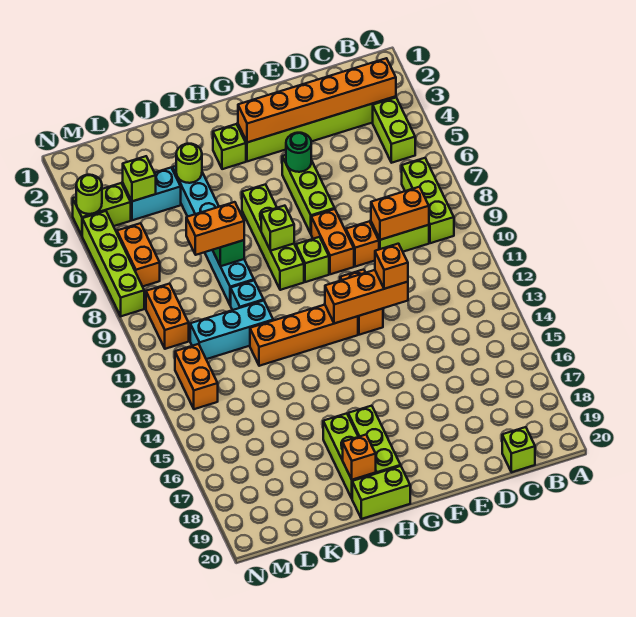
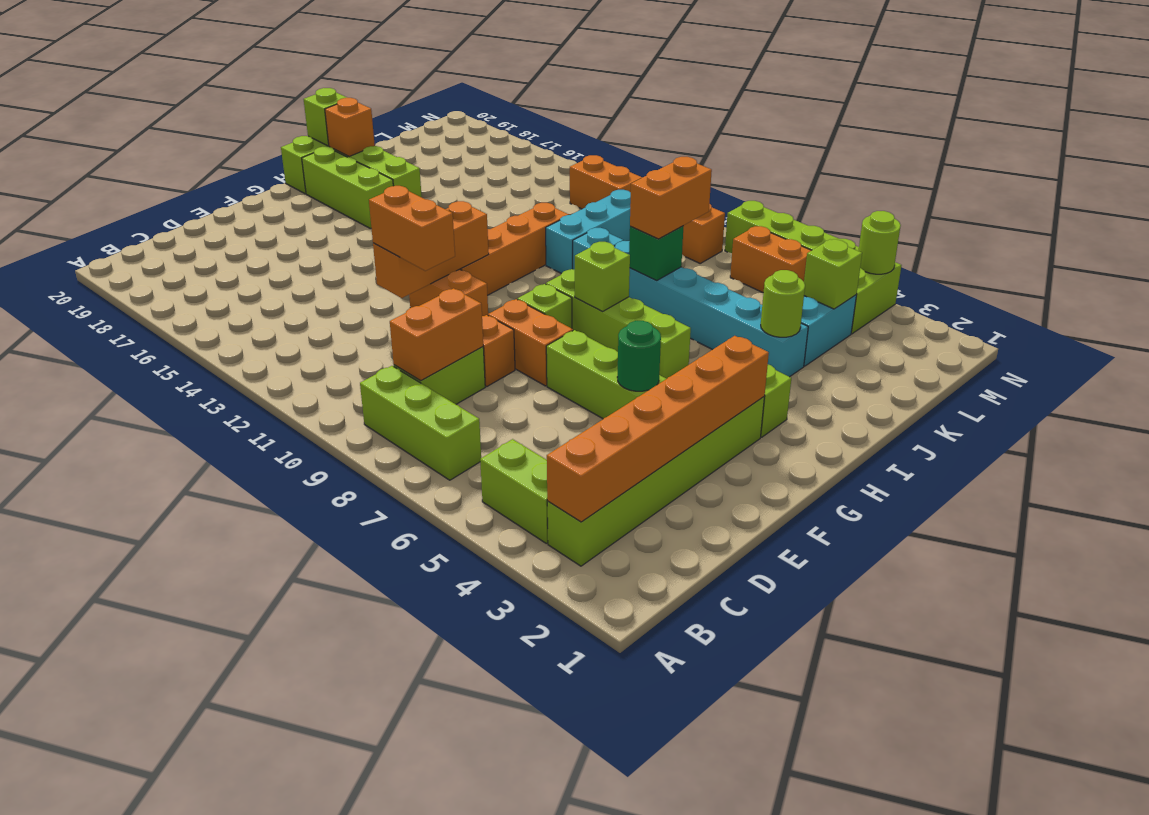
lime brick C20 level 1 -> lime brick I20 level 2
orange brick E12 level 3 -> orange brick E11:E12 level 3

